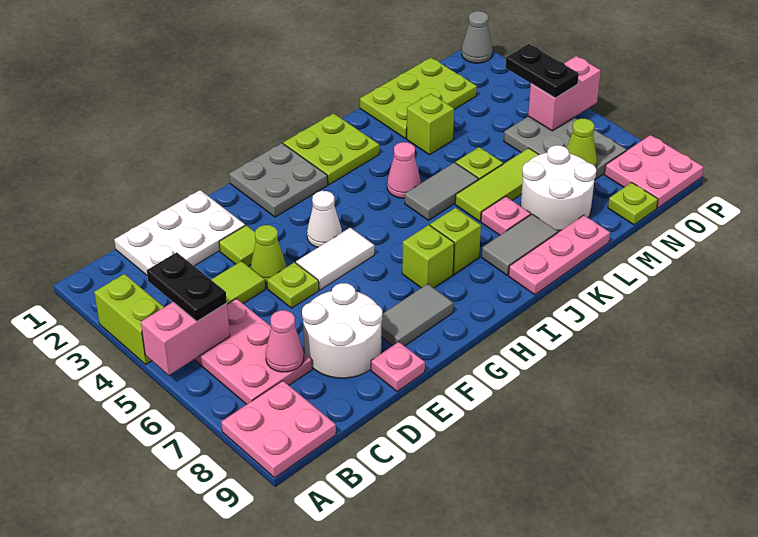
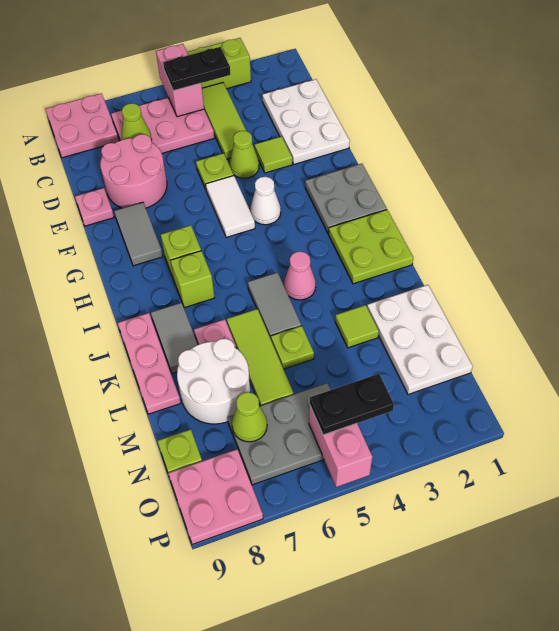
pink cone C7 level 2 -> lime cone C7 level 2
white round brick D7:E8 level 1 -> pink round brick D7:E8 level 1
lime plate L1:N2 level 1 -> white plate L1:N2 level 1
lime brick L3 level 1 -> lime tile L3 level 1
grey cone P1 level 1 -> none

